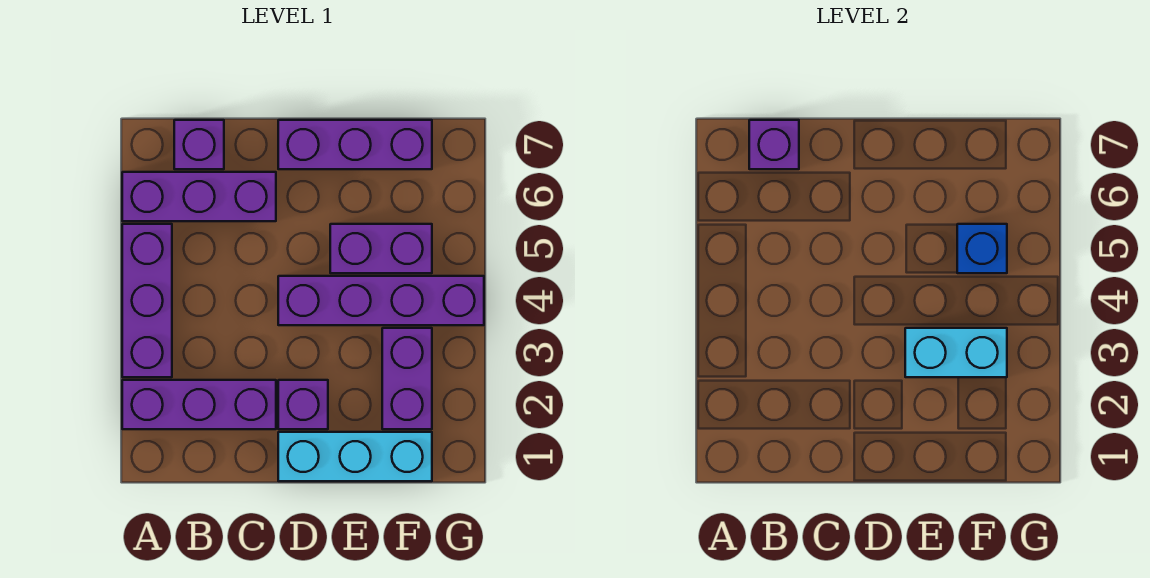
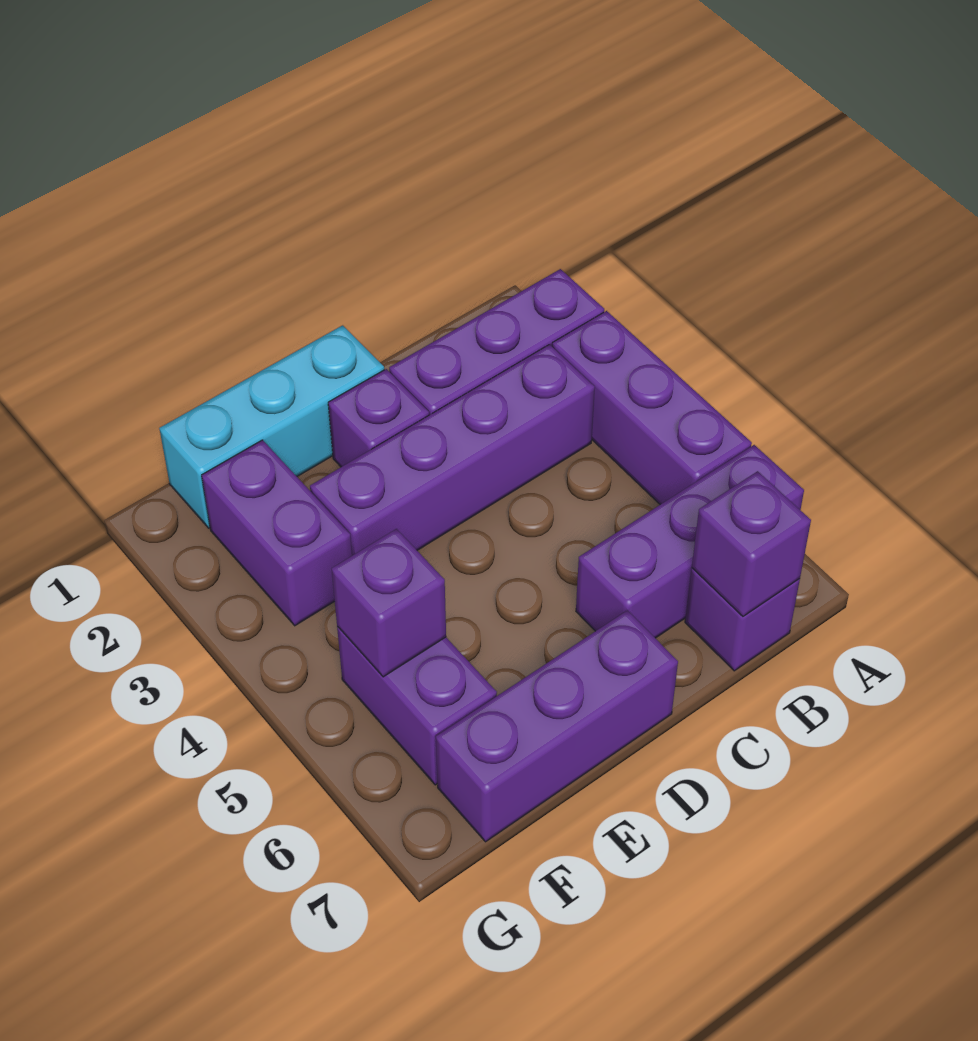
purple brick D4:G4 level 1 -> purple brick B3:E3 level 1
cyan brick E3:F3 level 2 -> none
purple brick E5:F5 level 1 -> purple brick F5:F6 level 1
blue brick F5 level 2 -> purple brick F5 level 2

